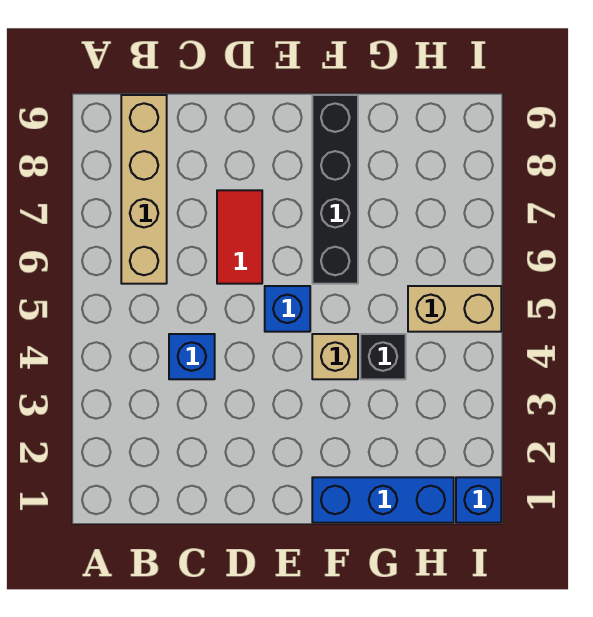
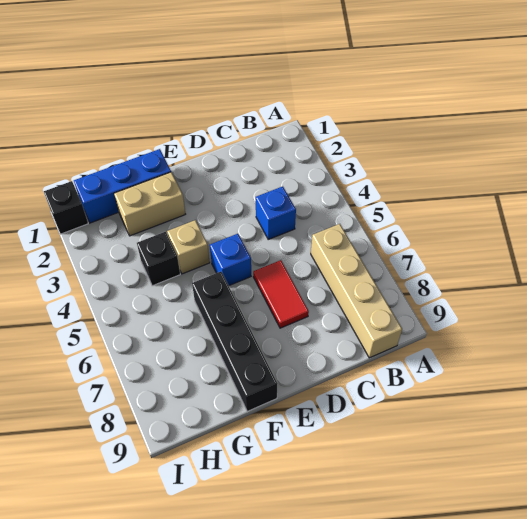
tan brick H5:I5 level 1 -> tan brick F2:G2 level 1
blue brick I1 level 1 -> black brick I1 level 1

